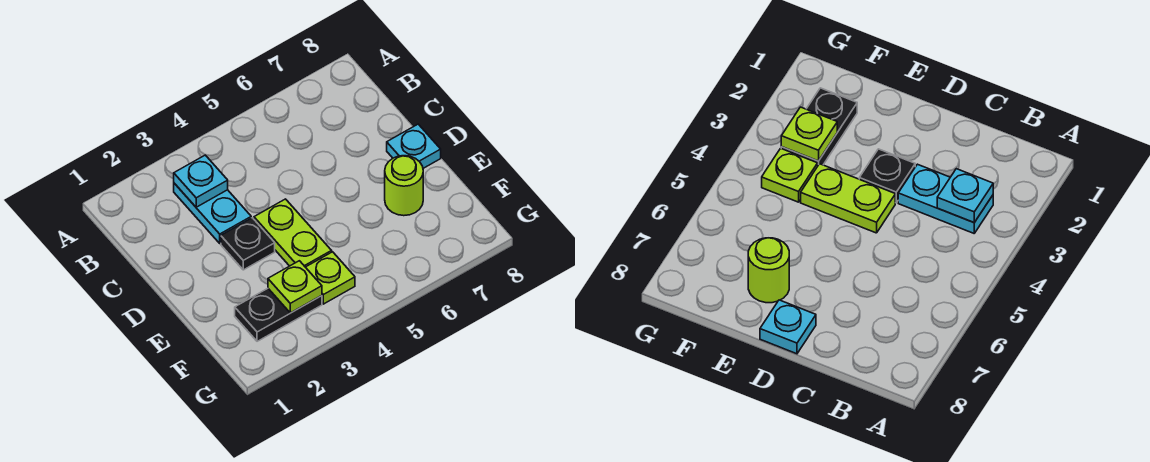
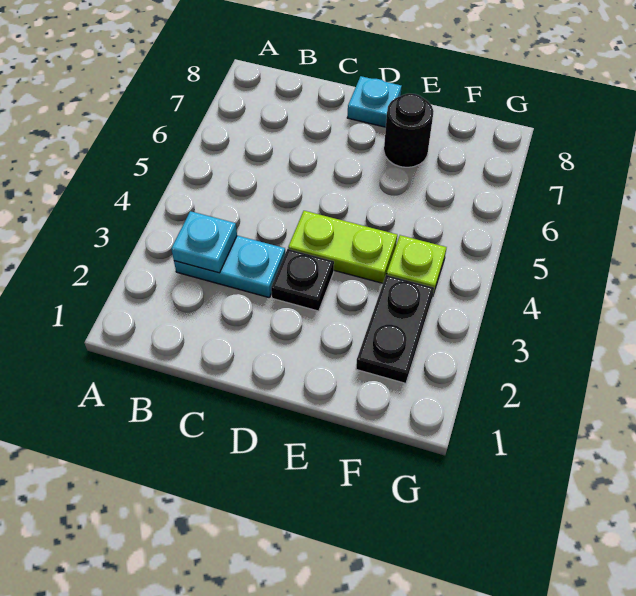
lime round brick E7 level 1 -> black round brick E7 level 1
lime plate F3 level 2 -> none

